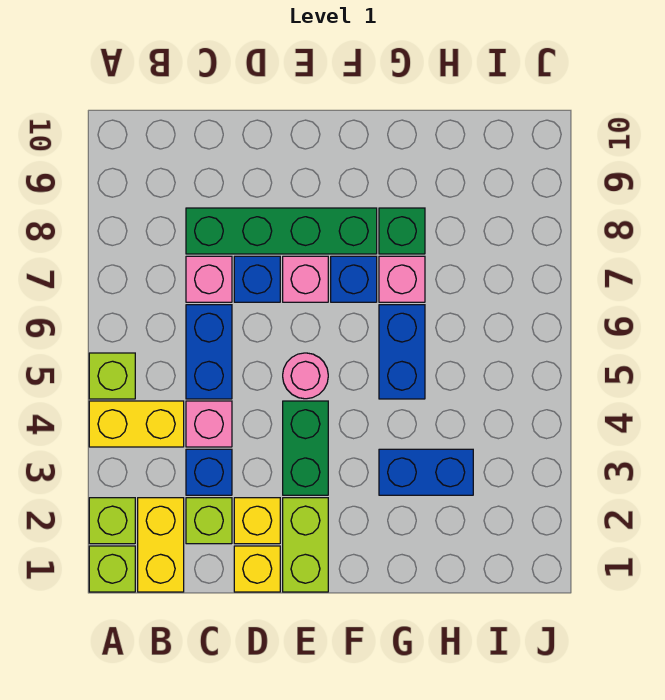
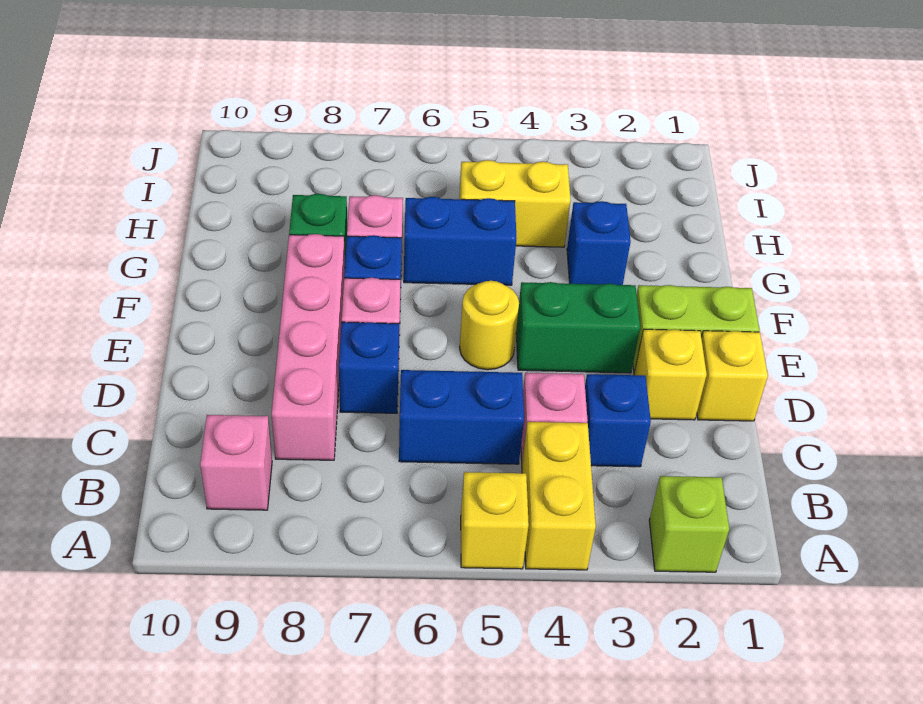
lime brick A1 level 1 -> none
lime brick A5 level 1 -> yellow brick A5 level 1
yellow brick B1:B2 level 1 -> yellow brick H4:H5 level 1
lime brick C2 level 1 -> none
pink brick C7 level 1 -> pink brick B9 level 1
green brick C8:F8 level 1 -> pink brick C8:F8 level 1
pink round brick E5 level 1 -> yellow round brick E5 level 1
blue brick G3:H3 level 1 -> blue brick G3 level 1

